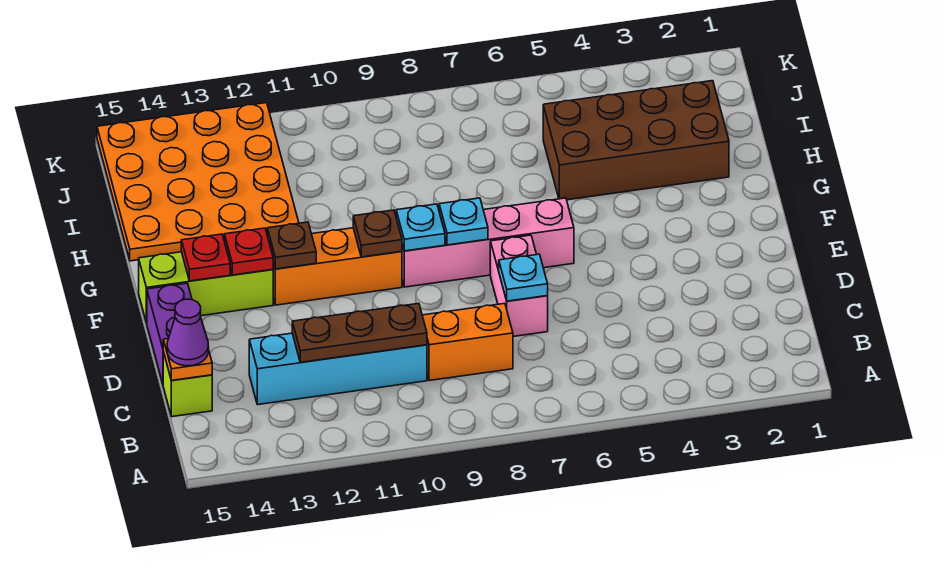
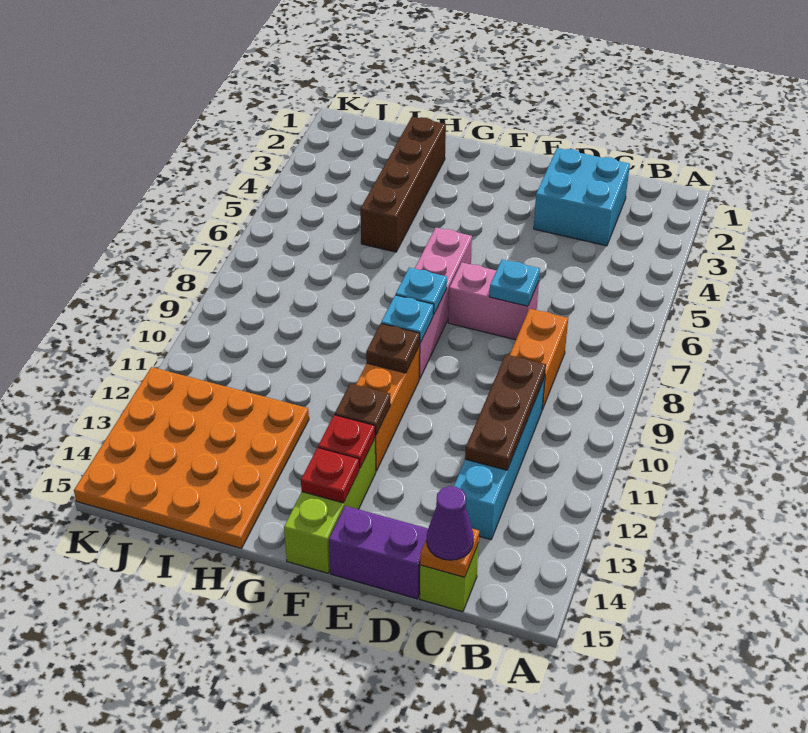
none -> cyan brick C2:D3 level 1
brown brick H2:I5 level 1 -> brown brick H2:H5 level 1

